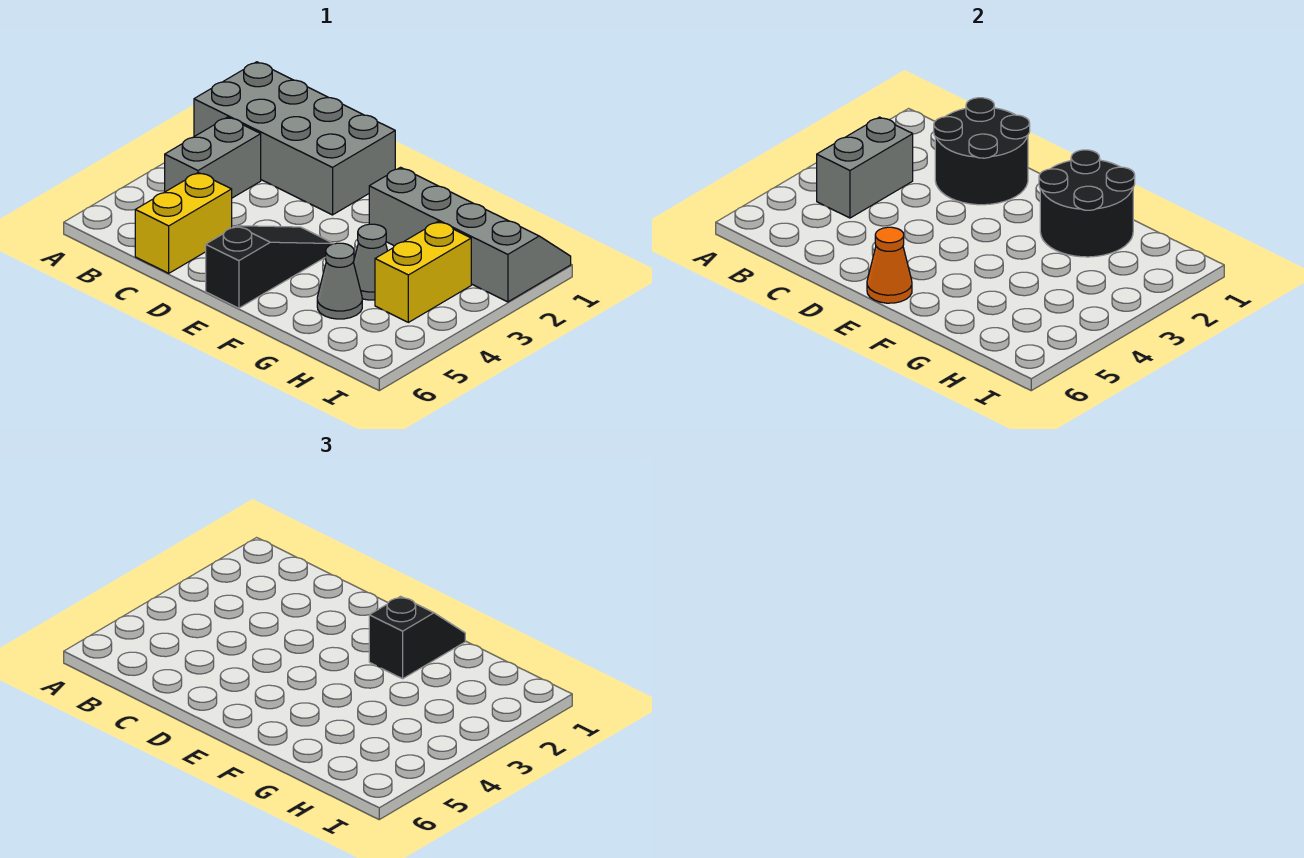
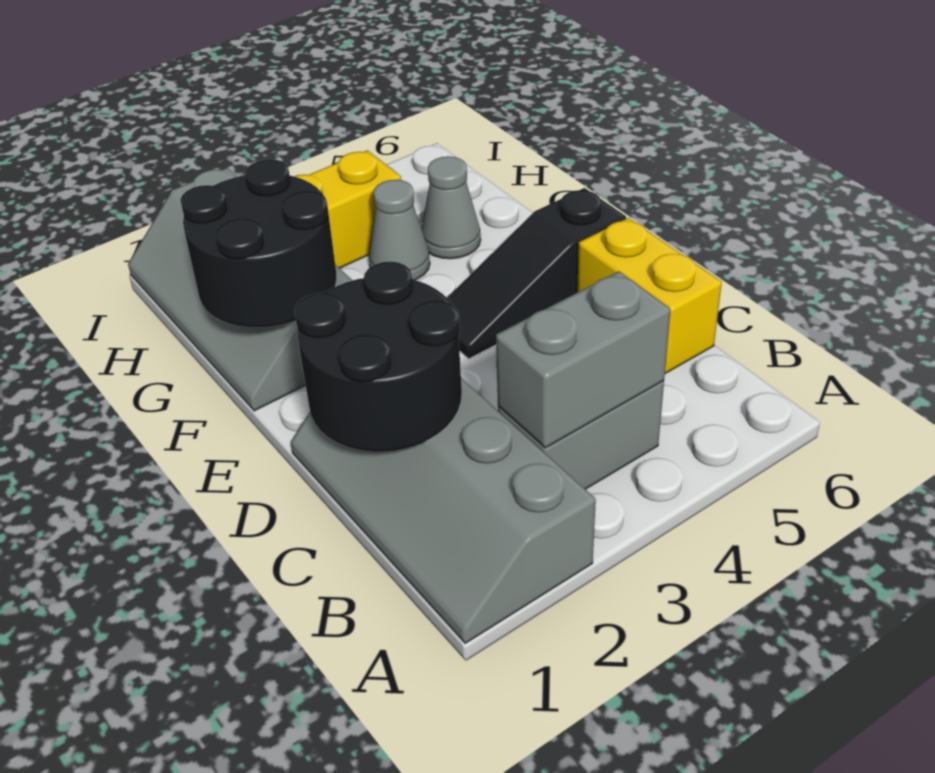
grey brick A1:D2 level 1 -> grey slope A1:D2 level 1 top 2
yellow brick C5:C6 level 1 -> yellow brick C6:D6 level 1
orange cone E6 level 2 -> none
black slope F1:F2 level 3 top 2 -> none

